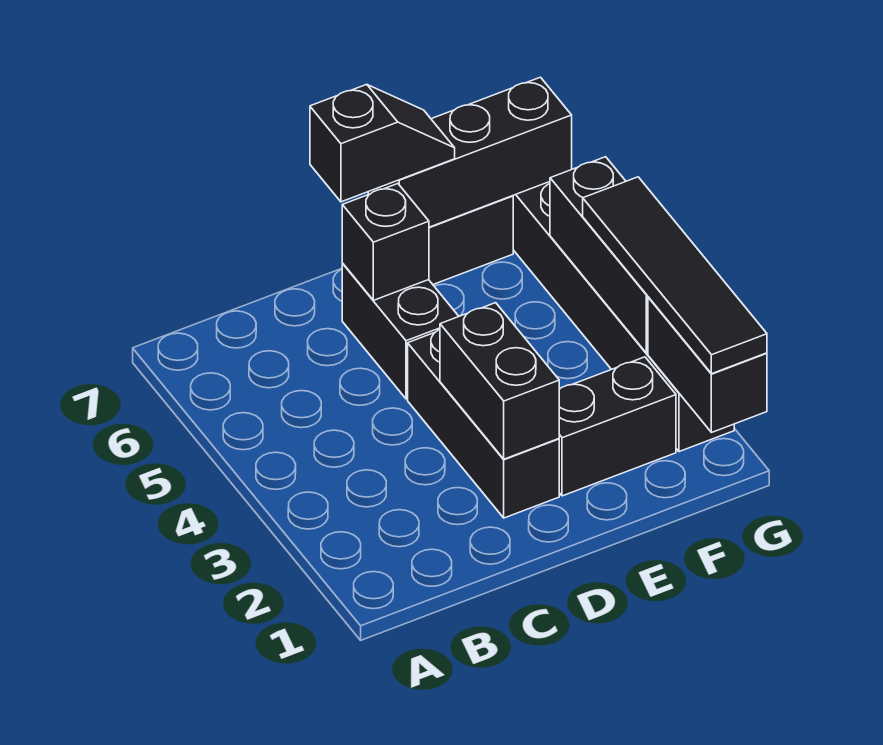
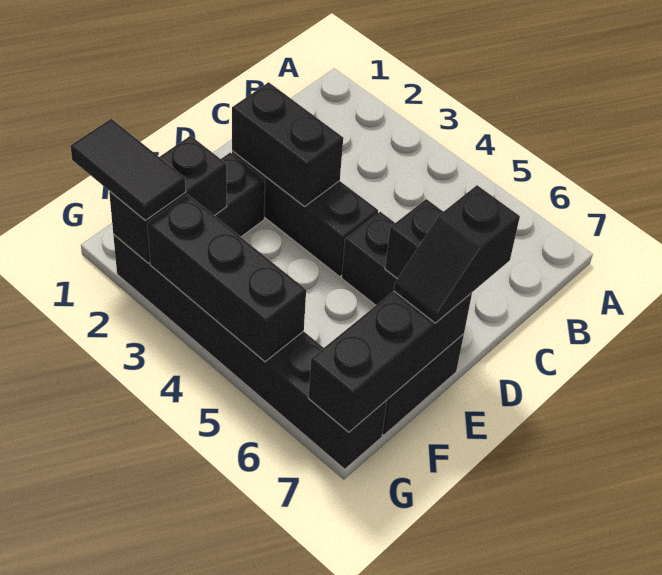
black brick G1:G2 level 2 -> black brick F2:G2 level 2
black tile G1:G4 level 3 -> black tile G1:G2 level 3

